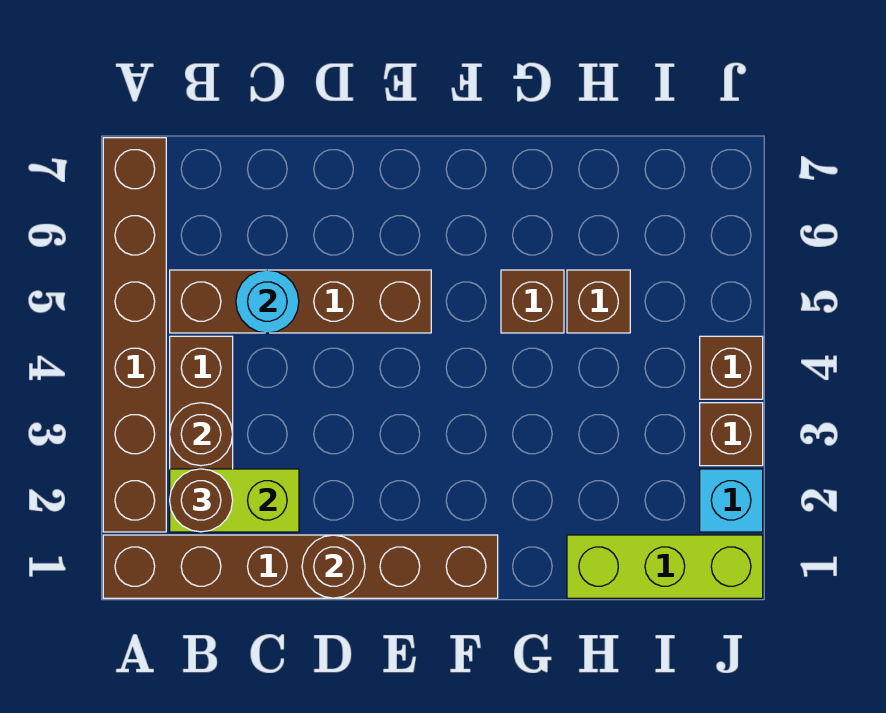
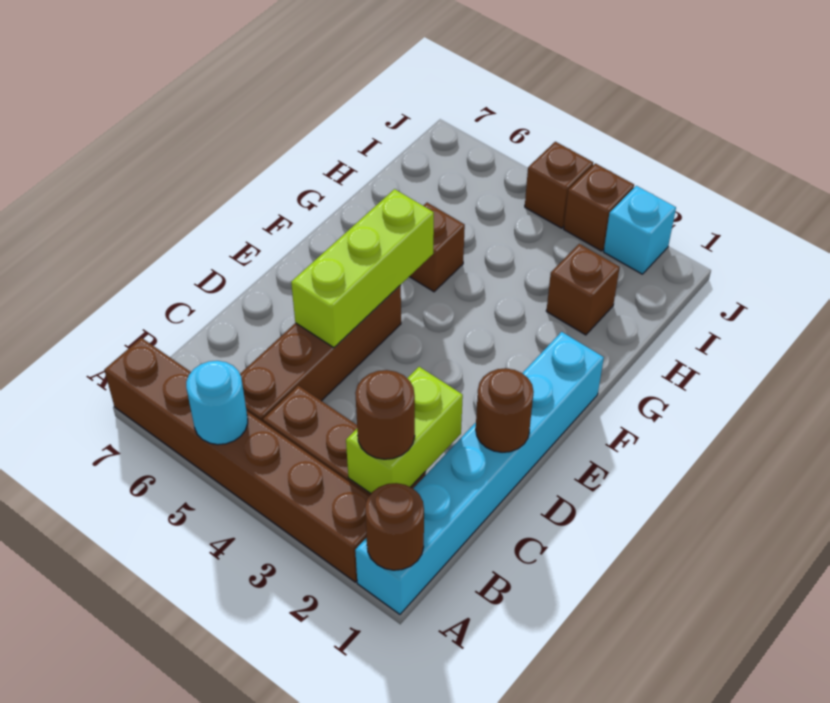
brown brick A1:F1 level 1 -> cyan brick A1:F1 level 1
brown round brick B3 level 2 -> brown round brick A1 level 2
cyan round brick C5 level 2 -> cyan round brick A5 level 2
lime brick H1:J1 level 1 -> lime brick D5:F5 level 2
brown brick H5 level 1 -> brown brick H2 level 1

